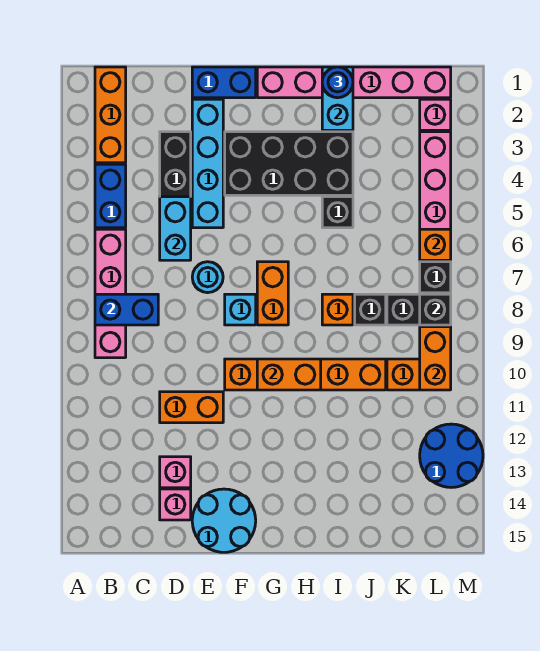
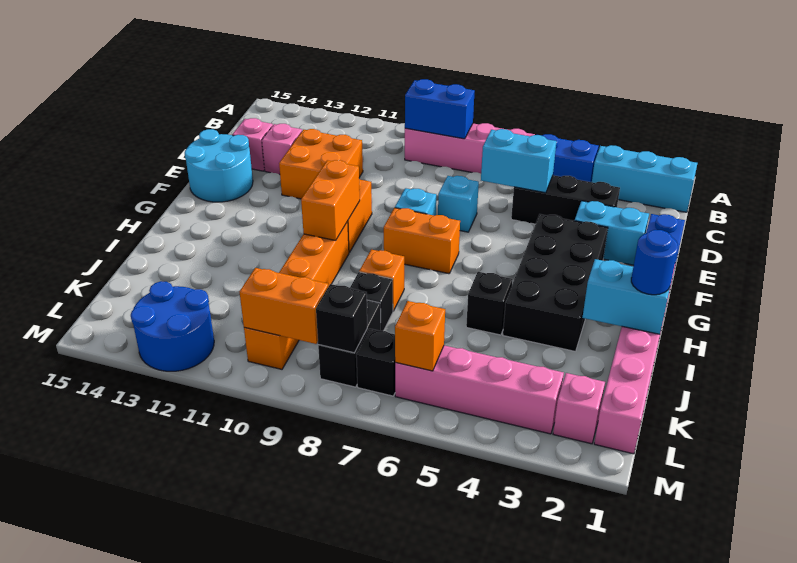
orange brick B1:B3 level 1 -> cyan brick B1:B3 level 1
blue brick B8:C8 level 2 -> blue brick B8:B9 level 2
orange brick D11:E11 level 1 -> orange brick D11:E12 level 1
cyan brick E2:E5 level 1 -> cyan brick E2:E3 level 1
cyan round brick E7 level 1 -> cyan brick E7 level 1

